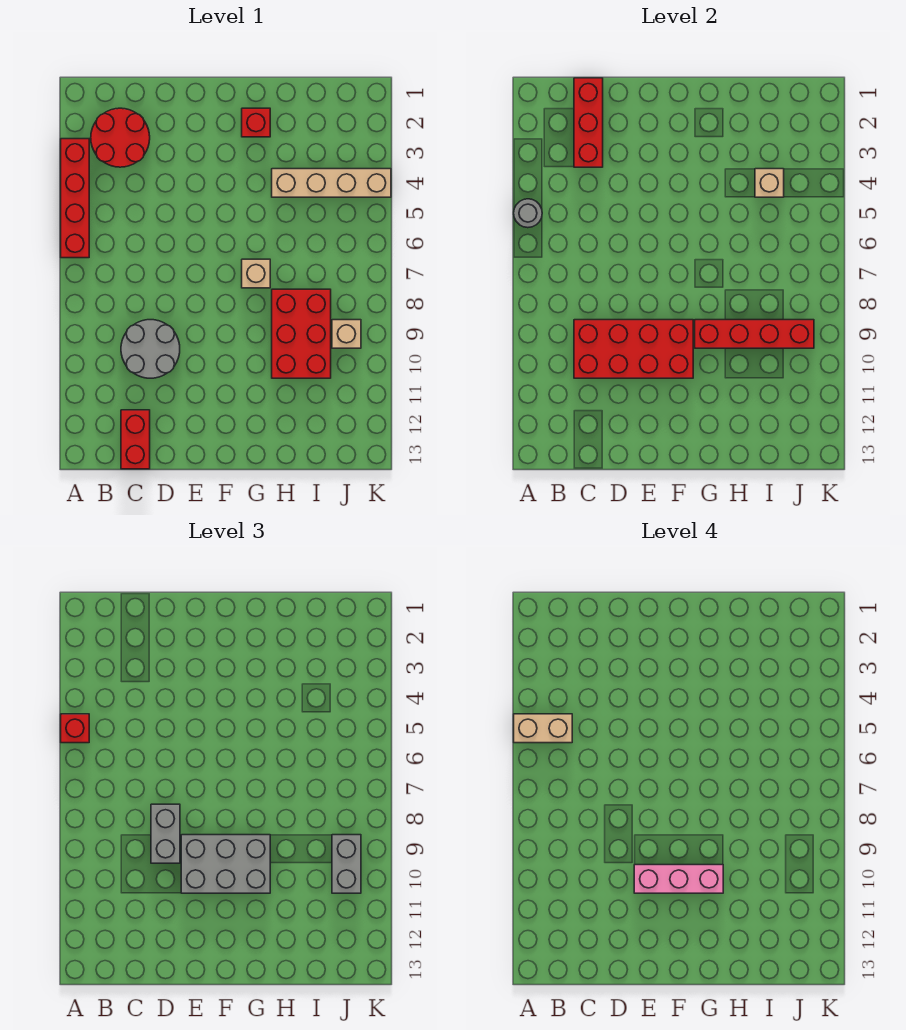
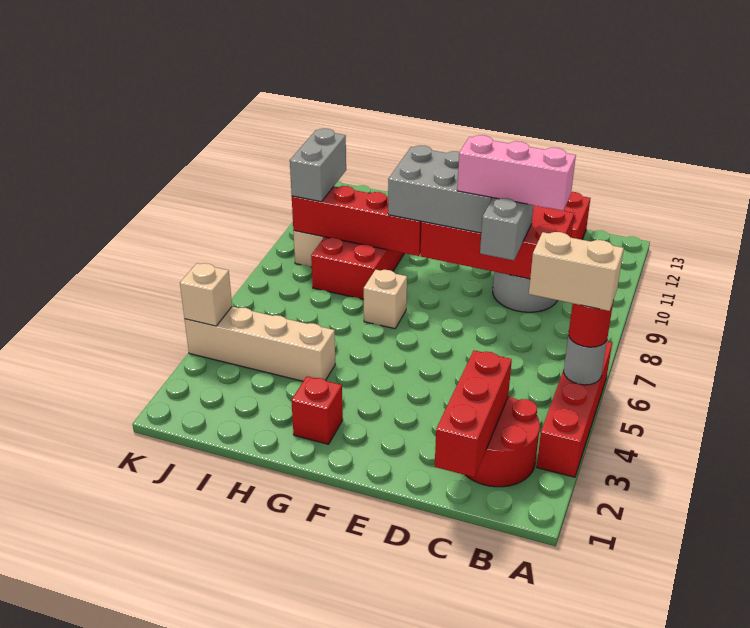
red brick A5 level 3 -> red round brick A5 level 3
pink brick E10:G10 level 4 -> pink brick C9:E9 level 4
tan brick I4 level 2 -> tan brick K4 level 2

